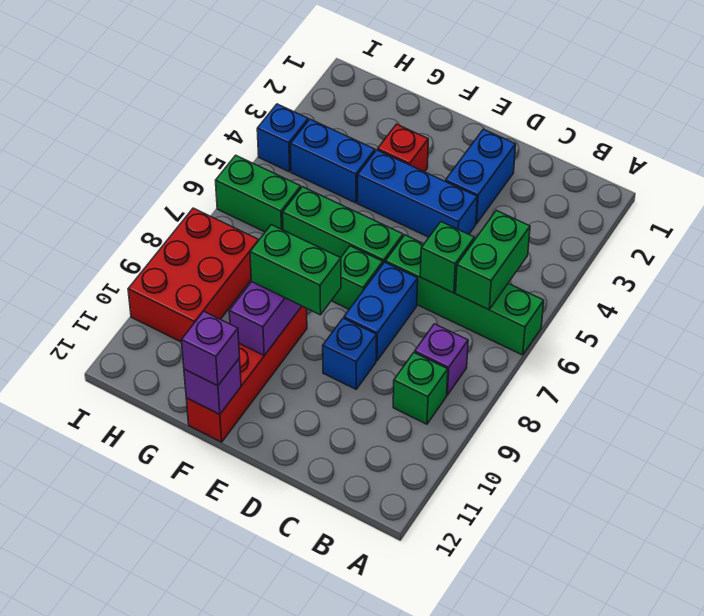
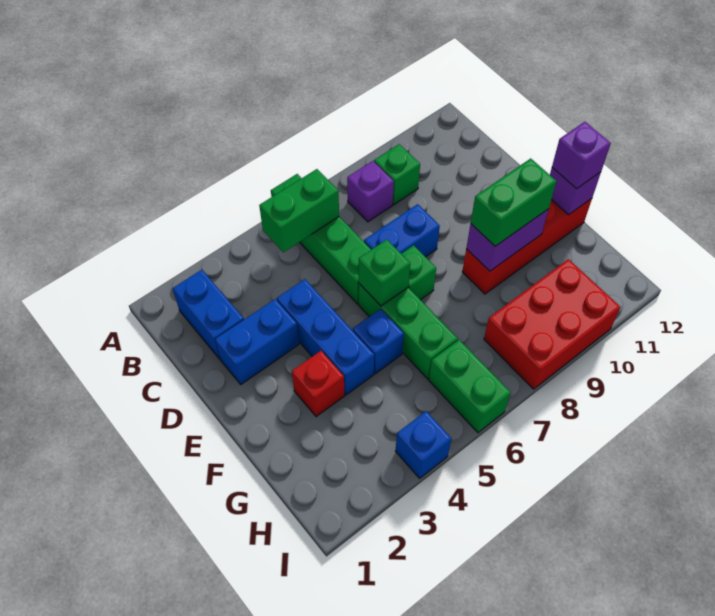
green brick C6 level 2 -> green brick E6 level 2
blue brick D9 level 1 -> blue brick F5 level 1
green brick E9:F9 level 3 -> green brick F9:F10 level 3
blue brick G4:H4 level 1 -> blue brick B2:C2 level 1

